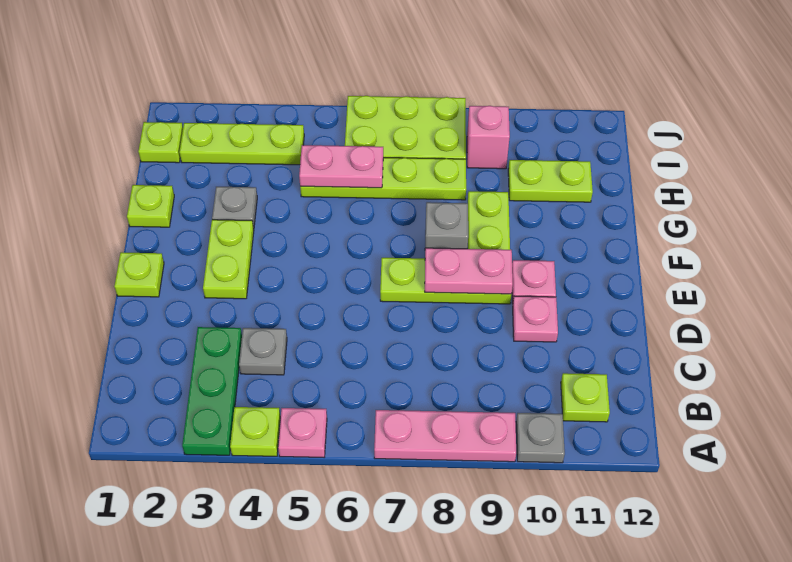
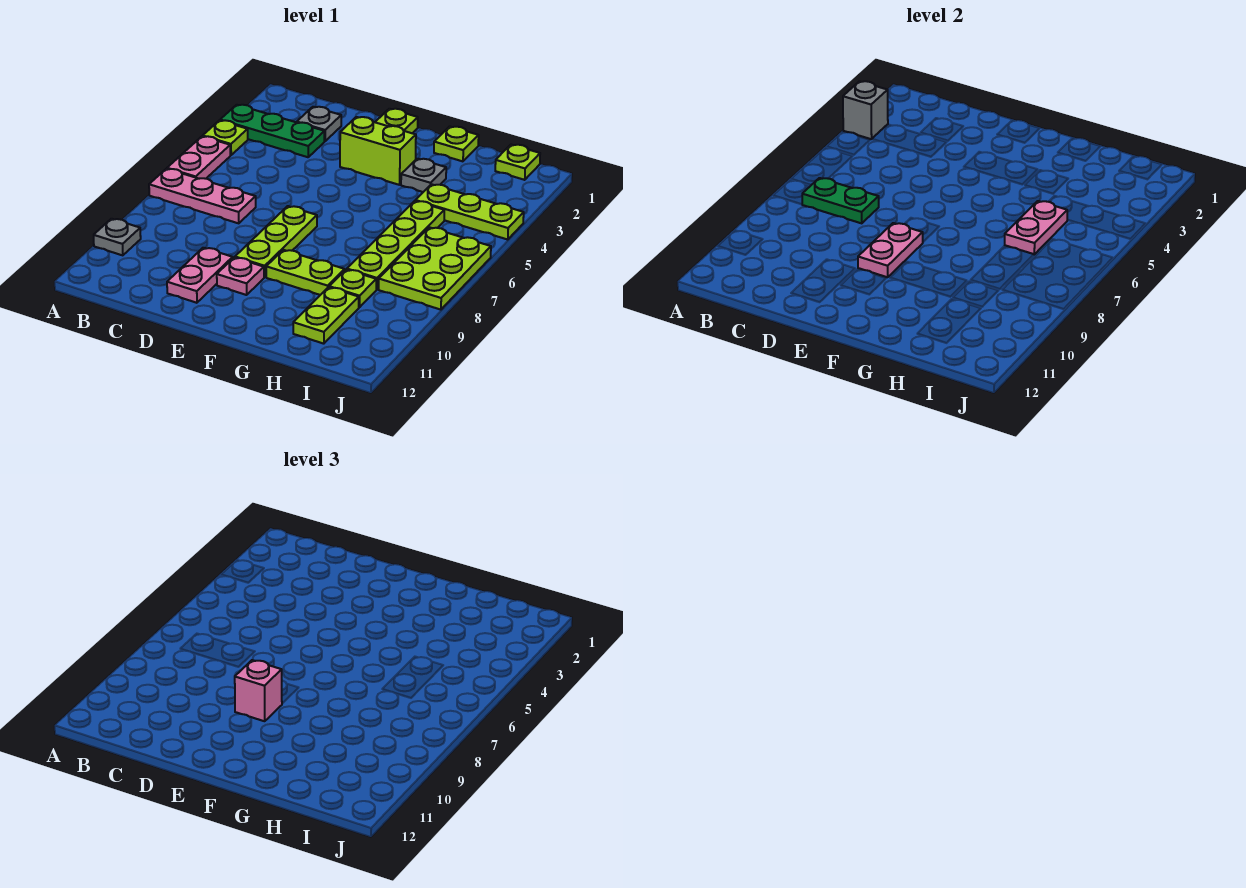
pink plate A5 level 1 -> pink plate A5:A6 level 1
pink plate A7:A9 level 1 -> pink plate A7:C7 level 1
none -> green plate B7:C7 level 2
lime plate B11 level 1 -> lime plate H9 level 1
grey plate C4 level 1 -> grey plate C2 level 1
pink plate D10 level 1 -> pink plate D10:D11 level 1
lime plate E3:F3 level 1 -> lime brick E3:F3 level 1
grey brick F8 level 1 -> grey brick A3 level 2
lime plate I2:I4 level 1 -> lime plate H4:J4 level 1
pink brick I9 level 1 -> pink brick E9 level 3

